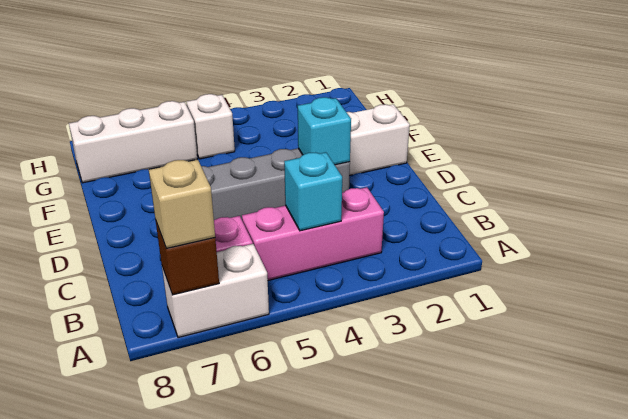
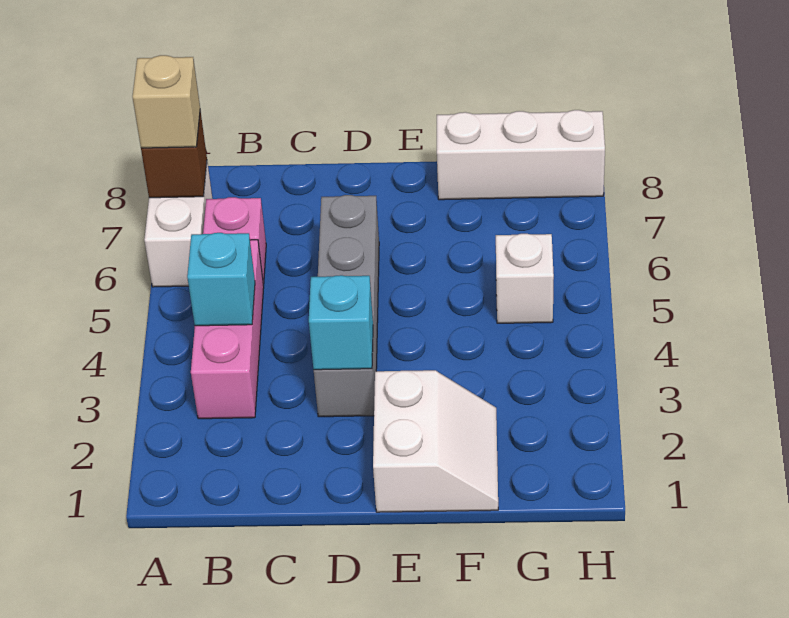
white brick G6:G8 level 1 -> white brick F8:H8 level 1

